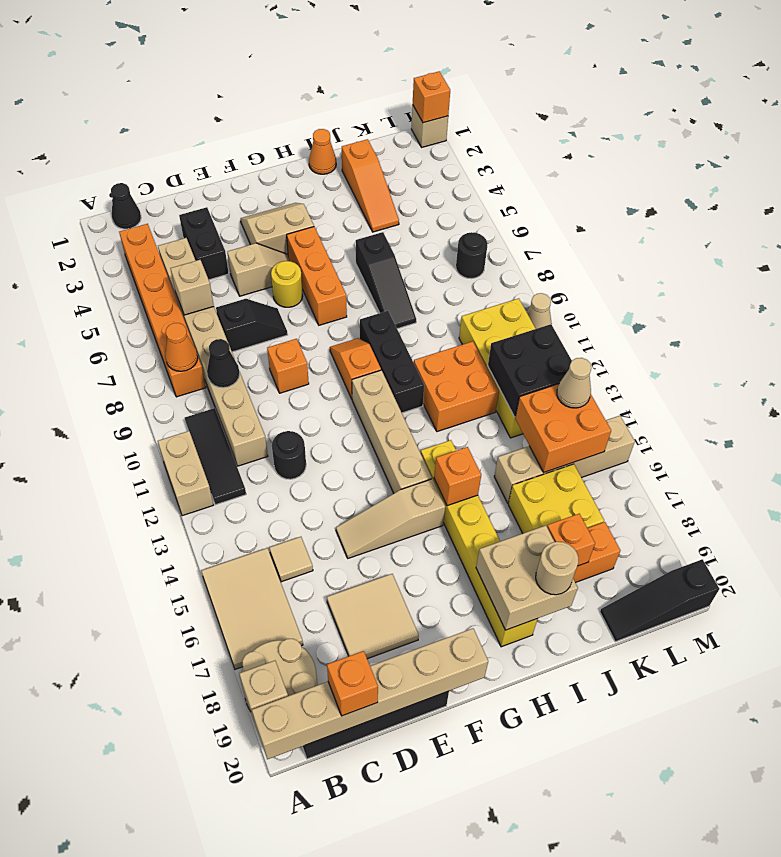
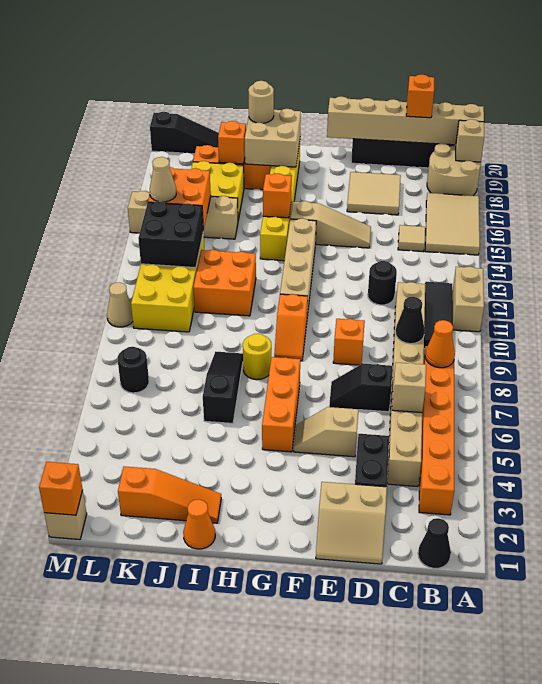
tan slope F3:G4 level 1 top 4 -> tan slope D1:E2 level 1 top 2
yellow round brick F6 level 1 -> yellow round brick H8 level 1
black brick H9:H11 level 1 -> none
orange slope J2:J4 level 1 top 2 -> orange slope I2:K2 level 1 top K

